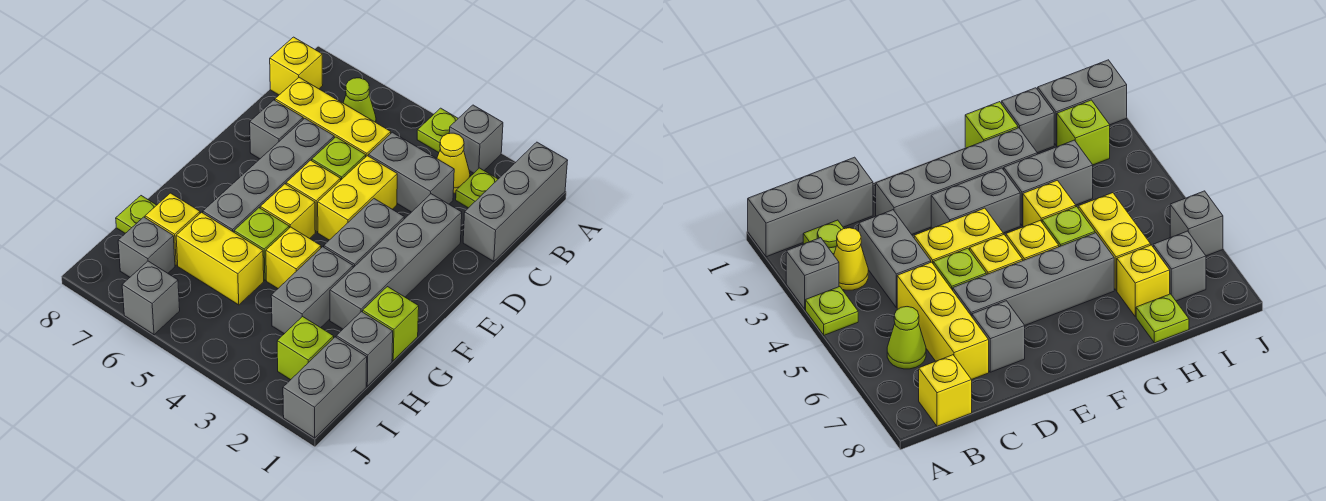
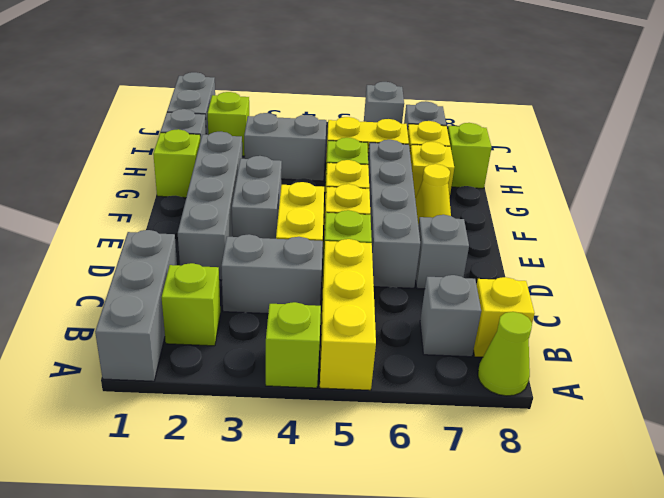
grey brick A3 level 1 -> grey brick B7 level 1
lime plate A4 level 1 -> lime brick A4 level 1
lime plate B2 level 1 -> lime brick B2 level 1
yellow cone B3 level 1 -> yellow cone F7 level 1
lime cone B6 level 1 -> lime cone A8 level 1
yellow brick C5:C7 level 1 -> yellow brick A5:C5 level 1
grey brick G3:H3 level 1 -> grey brick H3:H4 level 1
yellow brick G4 level 1 -> yellow brick G7 level 1
lime plate H8 level 1 -> lime brick H8 level 1

